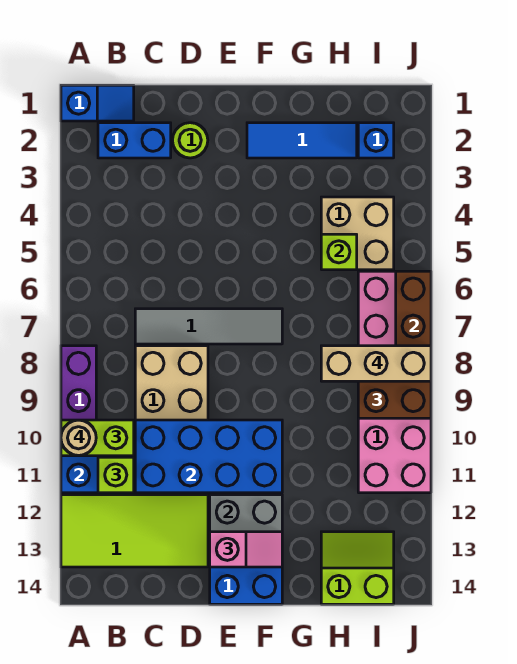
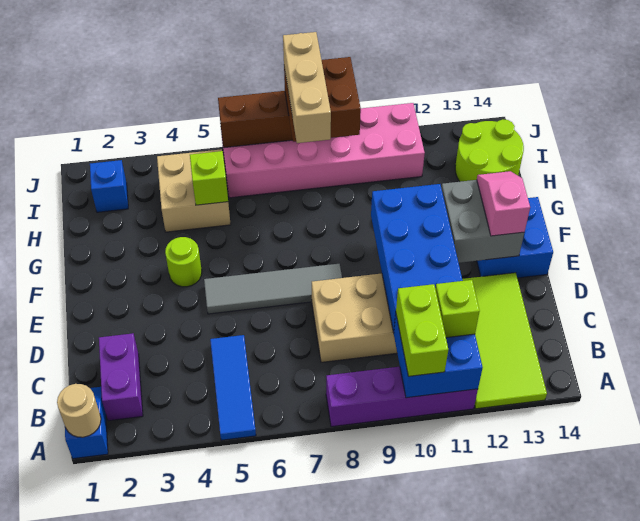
tan round brick A10 level 4 -> tan round brick A1 level 2
blue brick B2:C2 level 1 -> purple brick B2:C2 level 1
grey tile C7:F7 level 1 -> grey tile E5:E8 level 1
lime round brick D2 level 1 -> lime round brick F4 level 1
blue tile F2:H2 level 1 -> blue tile A5:C5 level 1
lime slope H13:I14 level 1 top 14 -> lime round brick H13:I14 level 1

